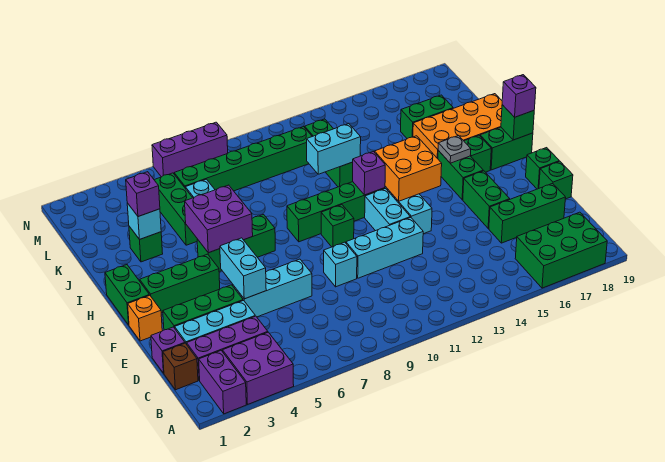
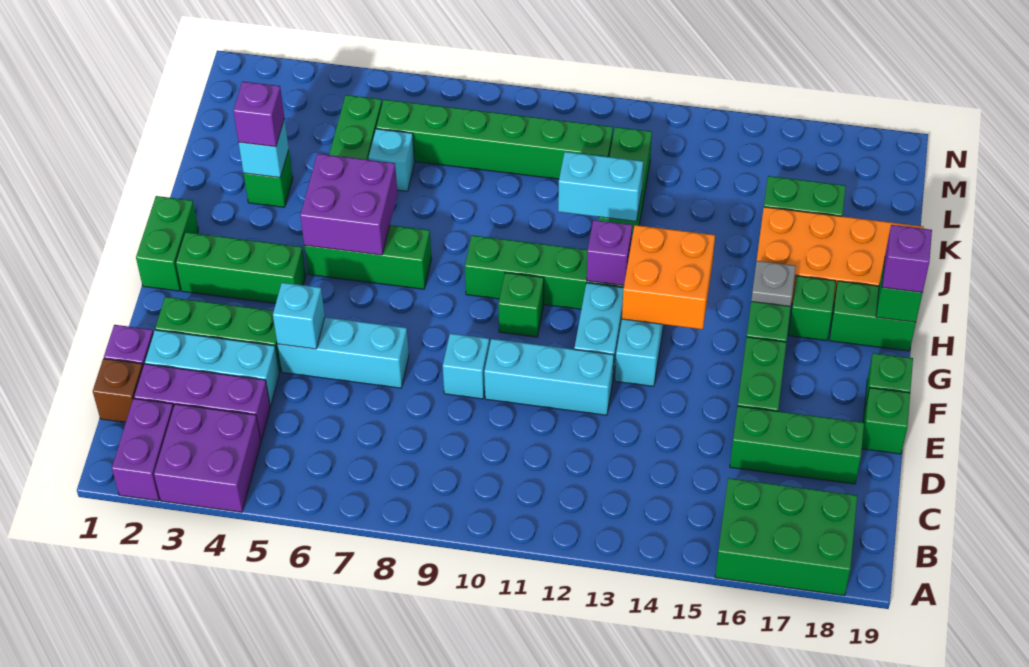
cyan brick E5:F5 level 2 -> cyan brick E5 level 2
orange brick F1 level 1 -> none
purple brick N6:N8 level 1 -> none

